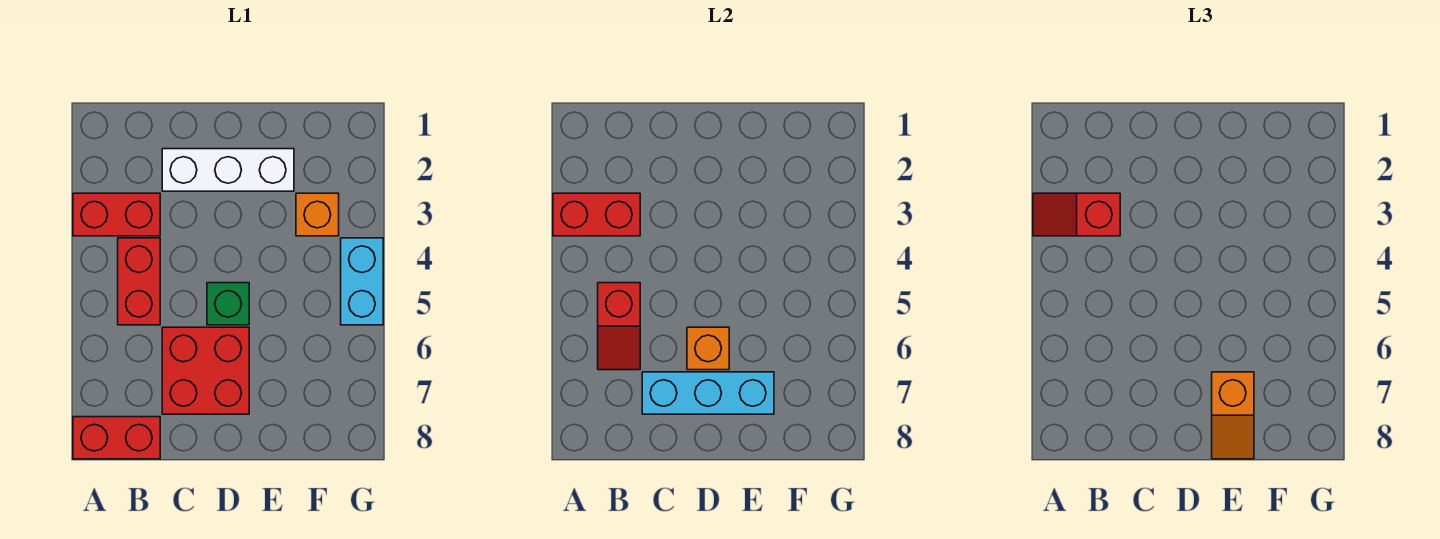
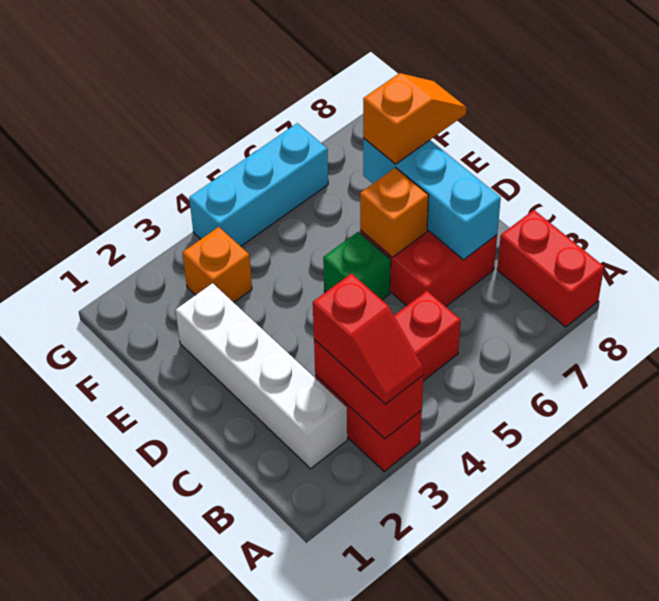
red slope B5:B6 level 2 top 5 -> none
white brick C2:E2 level 1 -> white brick B2:E2 level 1
cyan brick G4:G5 level 1 -> cyan brick G4:G6 level 1

